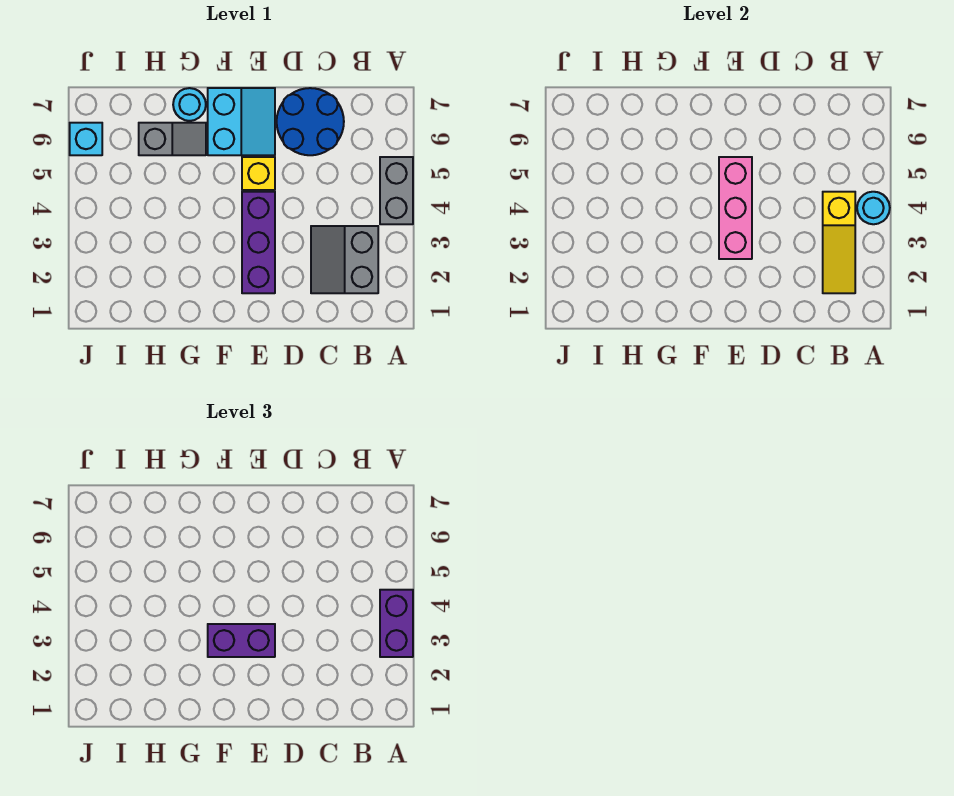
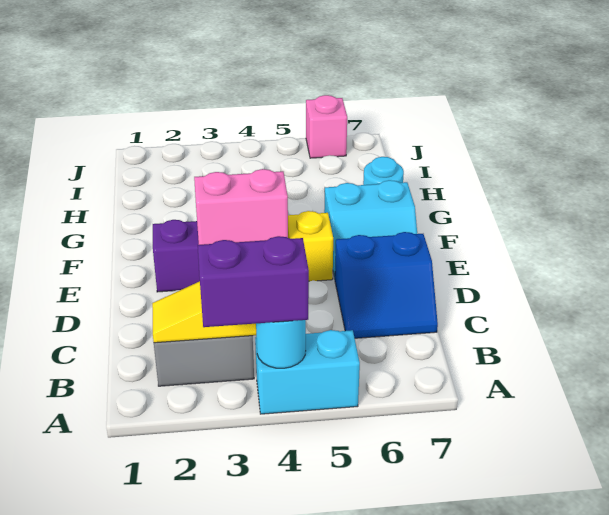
grey brick A4:A5 level 1 -> cyan brick A4:A5 level 1
blue round brick C6:D7 level 1 -> blue slope C6:D7 level 1 top D
pink brick E3:E5 level 2 -> pink brick E3:E4 level 2
purple brick E3:F3 level 3 -> none
grey slope G6:H6 level 1 top H -> none
cyan brick J6 level 1 -> pink brick J6 level 1

